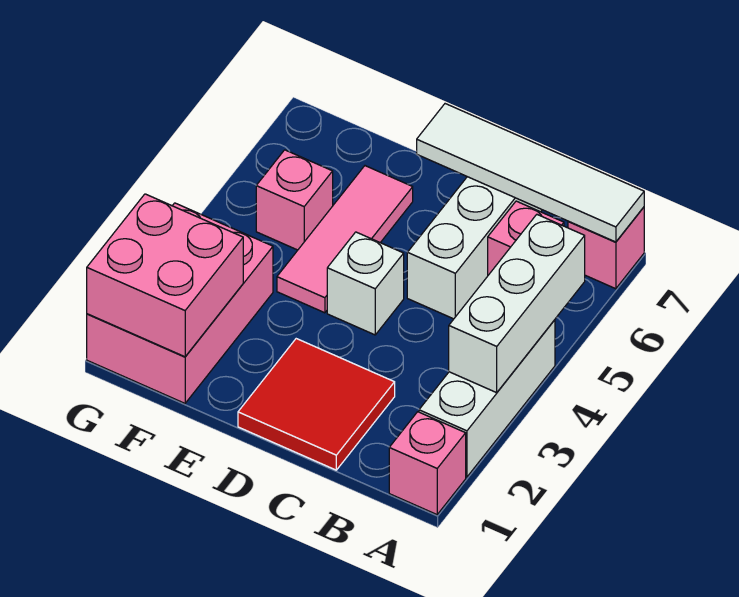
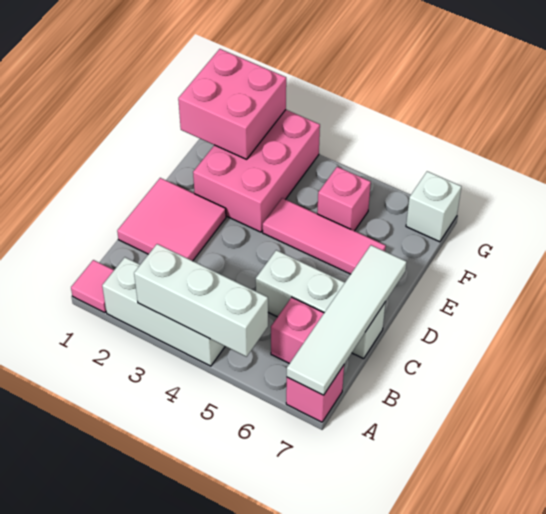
pink brick A1 level 1 -> pink tile A1 level 1
red tile C1:D2 level 1 -> pink tile C1:D2 level 1
white brick D4 level 1 -> white brick G7 level 1
pink brick F1:G3 level 1 -> pink brick E2:G3 level 1

